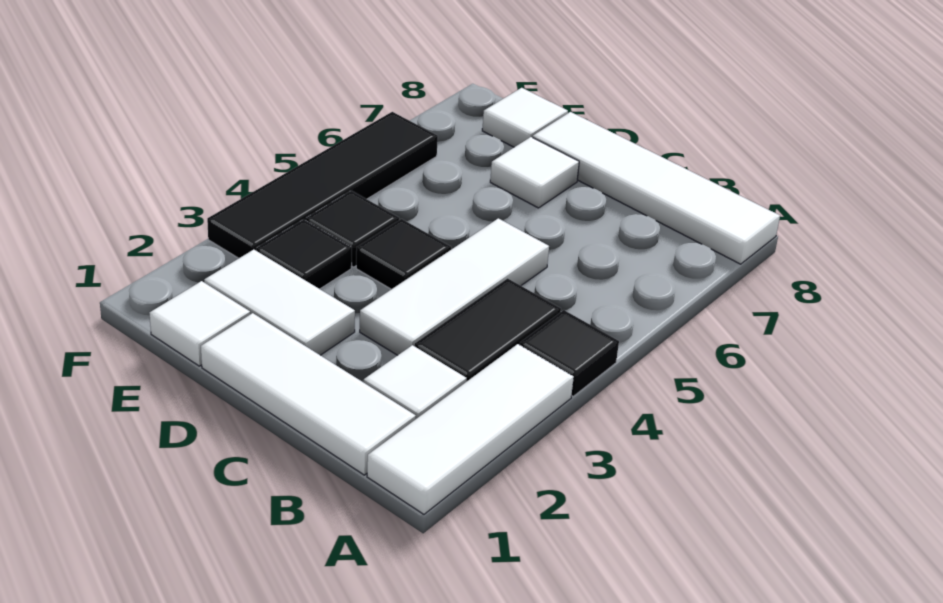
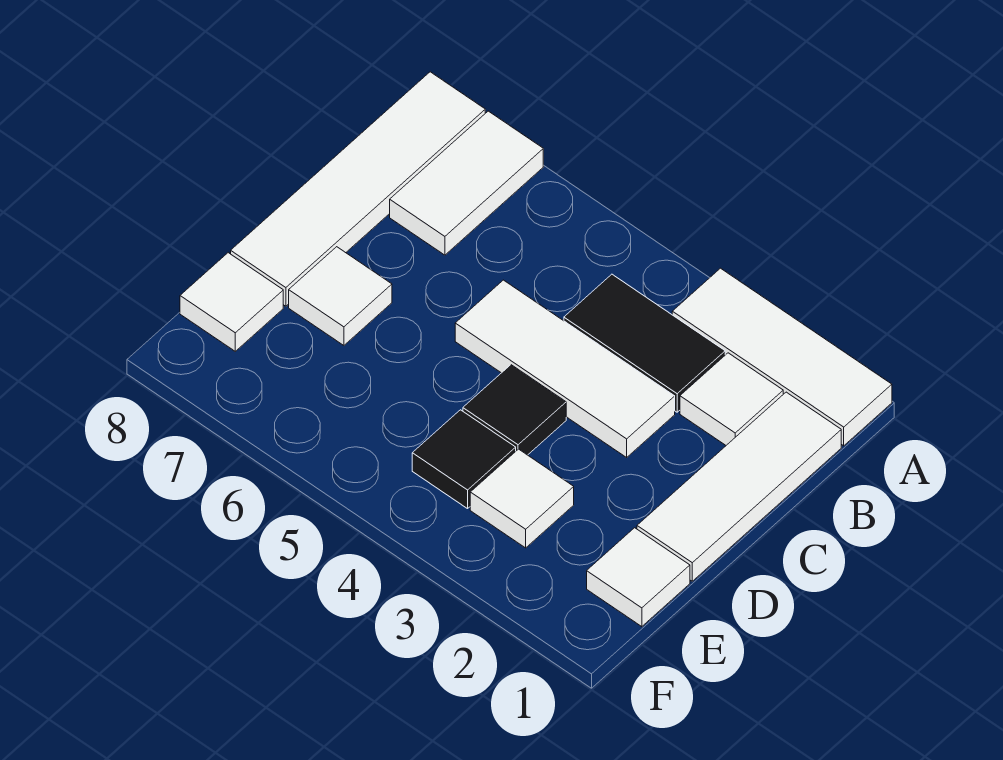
black tile A4 level 1 -> none
white tile D2:E2 level 1 -> white tile A7:B7 level 1
black tile E3 level 1 -> white tile E3 level 1
black tile F3:F6 level 1 -> none

